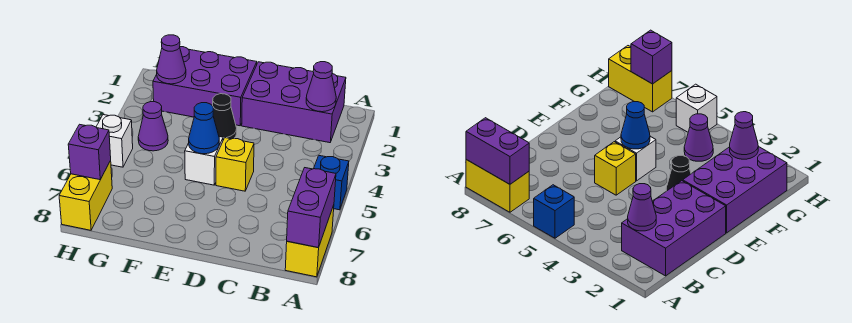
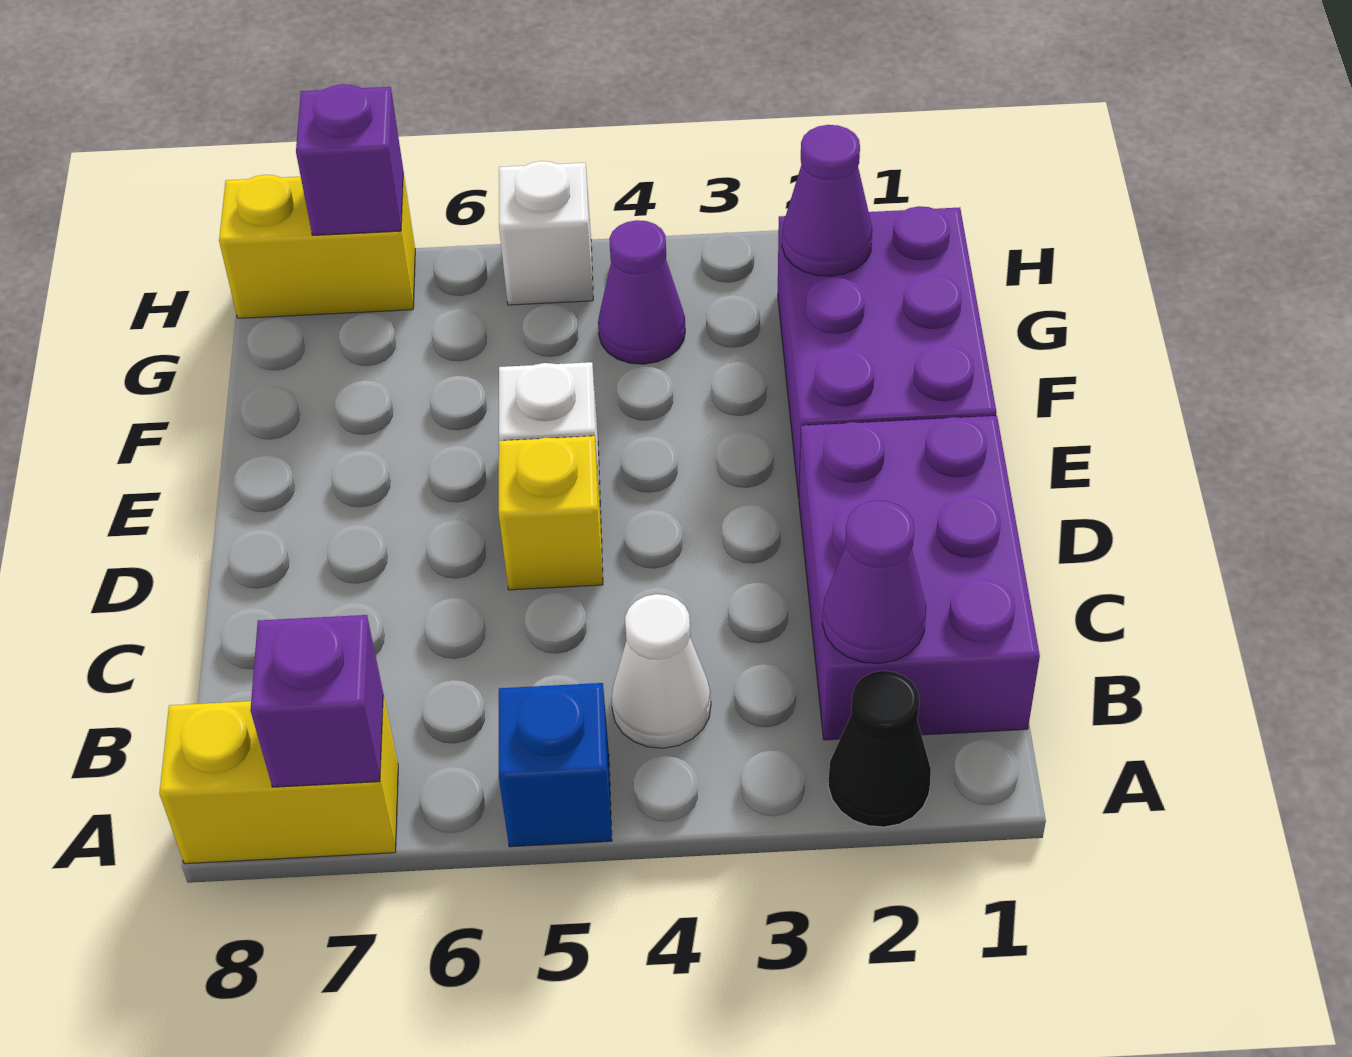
purple brick A7:A8 level 2 -> purple brick A7 level 2
none -> white cone B4 level 1
black cone E3 level 1 -> black cone A2 level 1
blue cone E5 level 2 -> none

